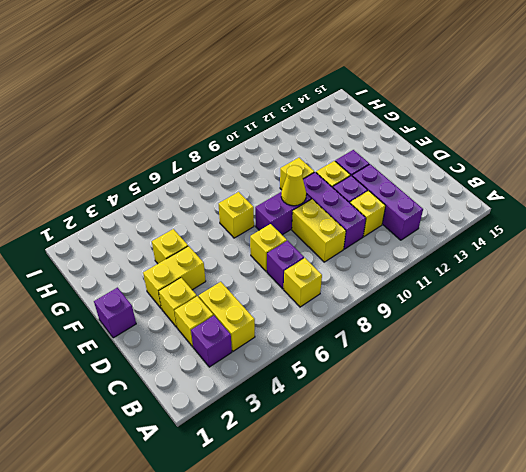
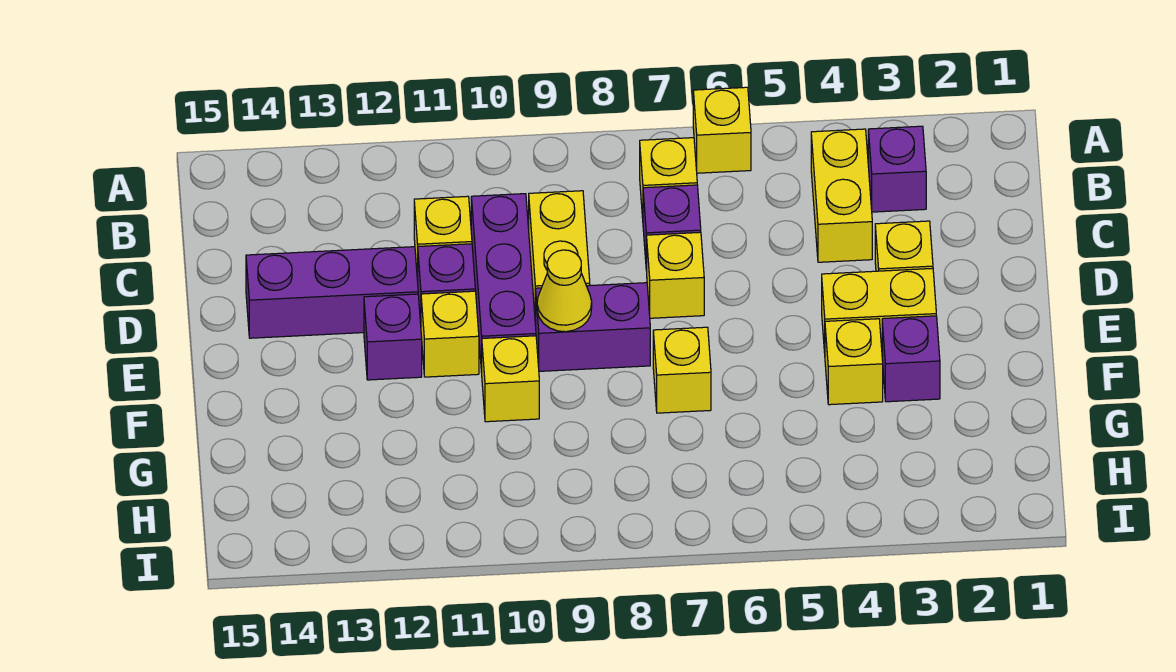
purple brick B12:D12 level 1 -> purple brick D12:D14 level 1
yellow brick C3 level 1 -> yellow brick A6 level 1
purple brick E1 level 1 -> purple brick F3 level 1

